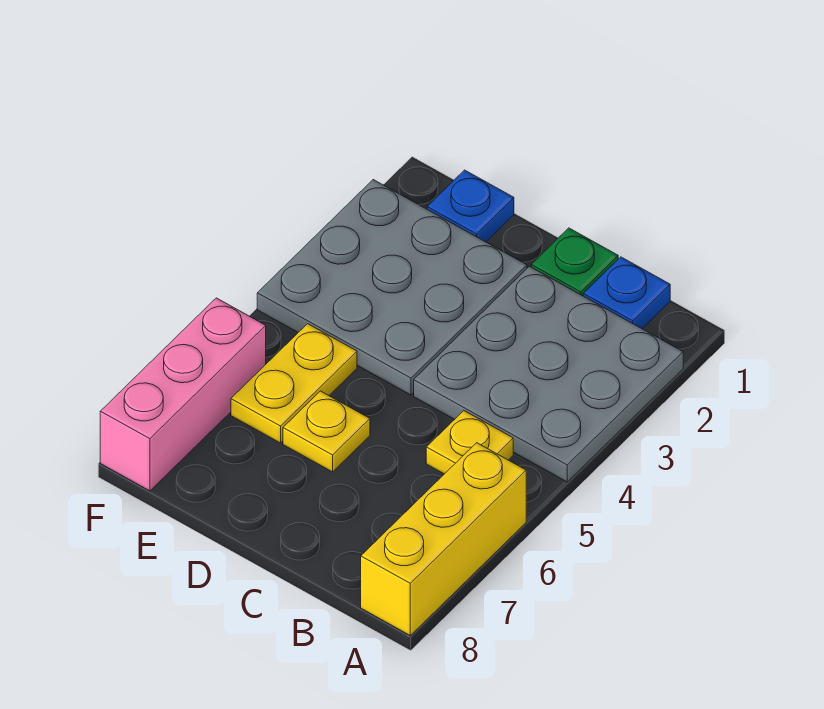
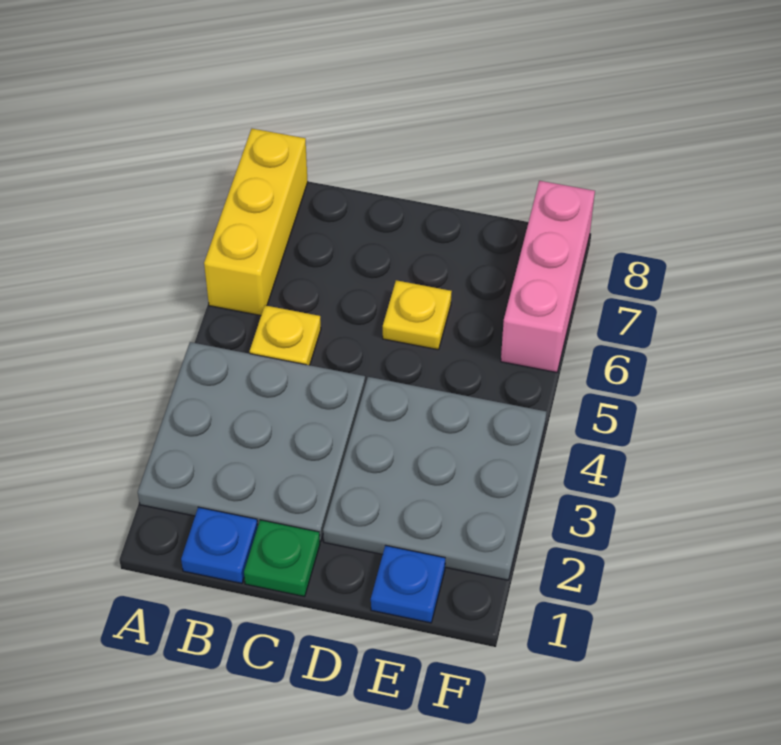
yellow plate E5:E6 level 1 -> none

